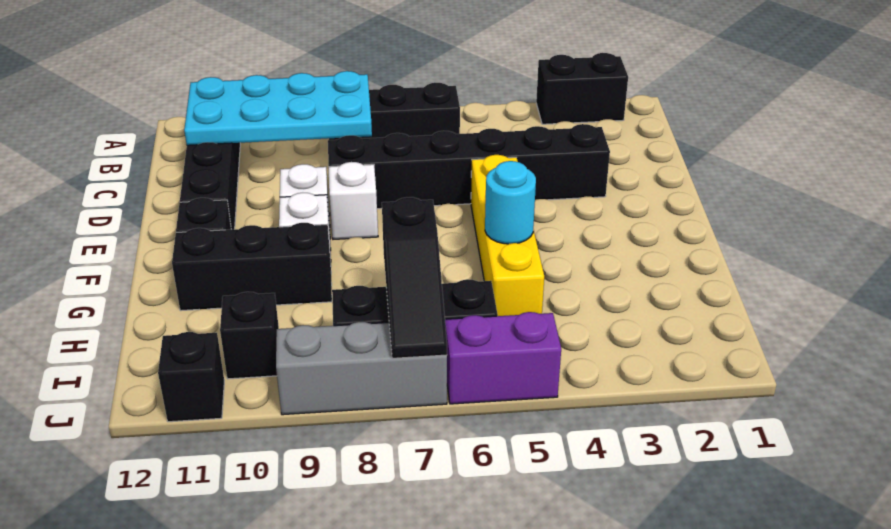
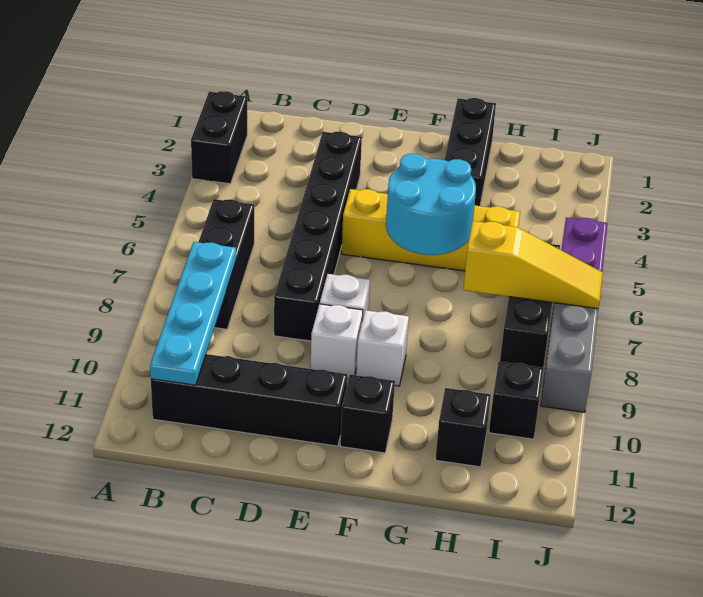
cyan plate B8:C11 level 2 -> cyan plate B8:B11 level 2
cyan round brick G5 level 2 -> cyan round brick F5:G6 level 2
black brick G9:G11 level 1 -> black brick G1:G3 level 1
black slope H7:J7 level 2 top H -> yellow slope H7:J7 level 2 top H
black brick J11 level 1 -> black brick H11 level 1

